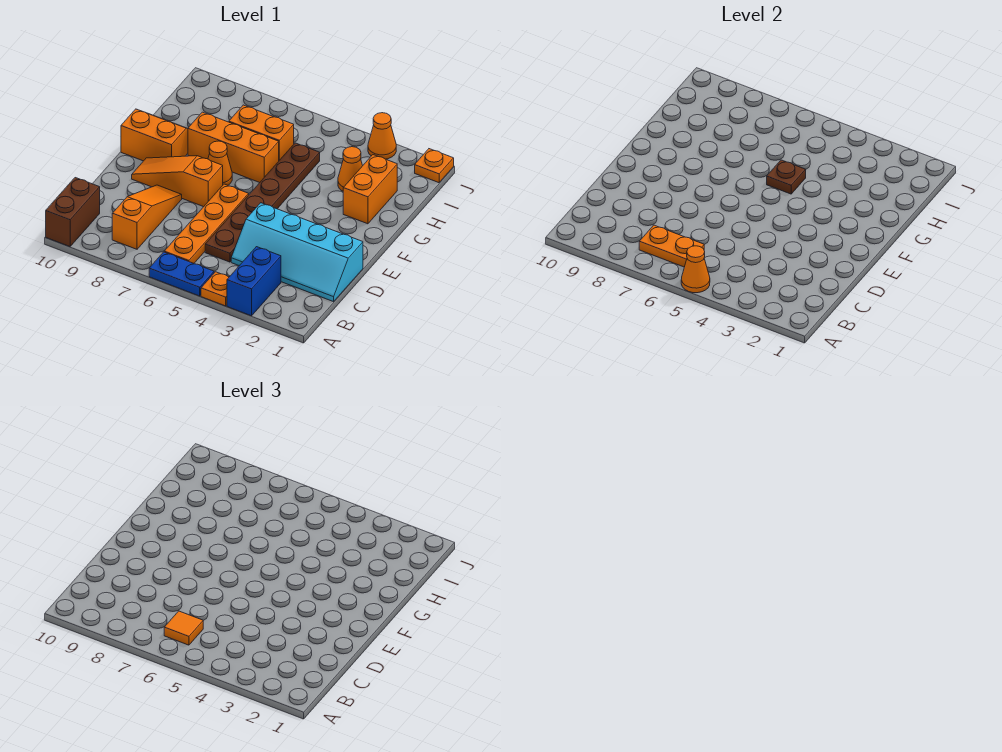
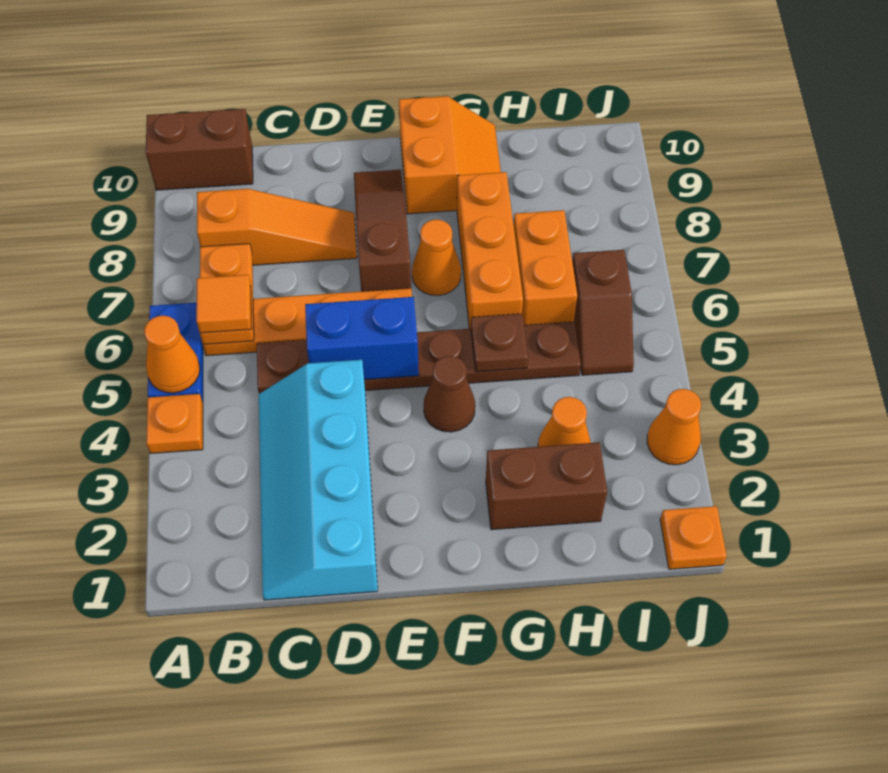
blue brick A3:B3 level 1 -> blue brick D5:E5 level 2
orange slope E7:E9 level 1 top 7 -> brown slope E7:E9 level 1 top 7
none -> brown cone F4 level 1
orange brick G2:H2 level 1 -> brown brick G2:H2 level 1
none -> brown slope I5:I6 level 1 top 6

